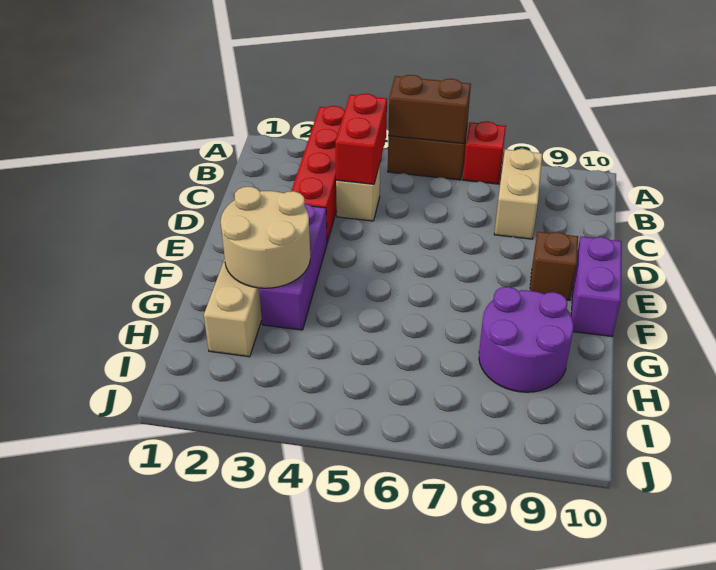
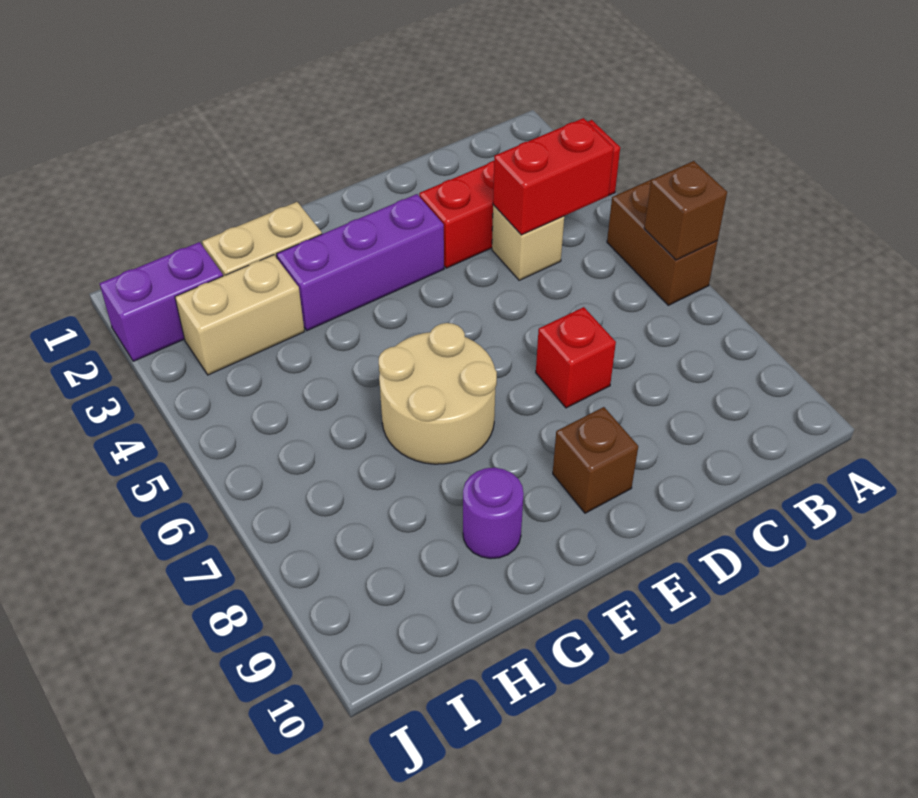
brown brick A5:A6 level 2 -> brown brick A6 level 2
red brick A7 level 1 -> red brick D7 level 1
tan brick B8:C8 level 1 -> tan brick H3:I3 level 1
purple brick E10:F10 level 1 -> purple brick I2:J2 level 1
tan round brick F2:G3 level 2 -> tan round brick F6:G7 level 1
purple round brick G8:H9 level 1 -> purple round brick G9 level 1

